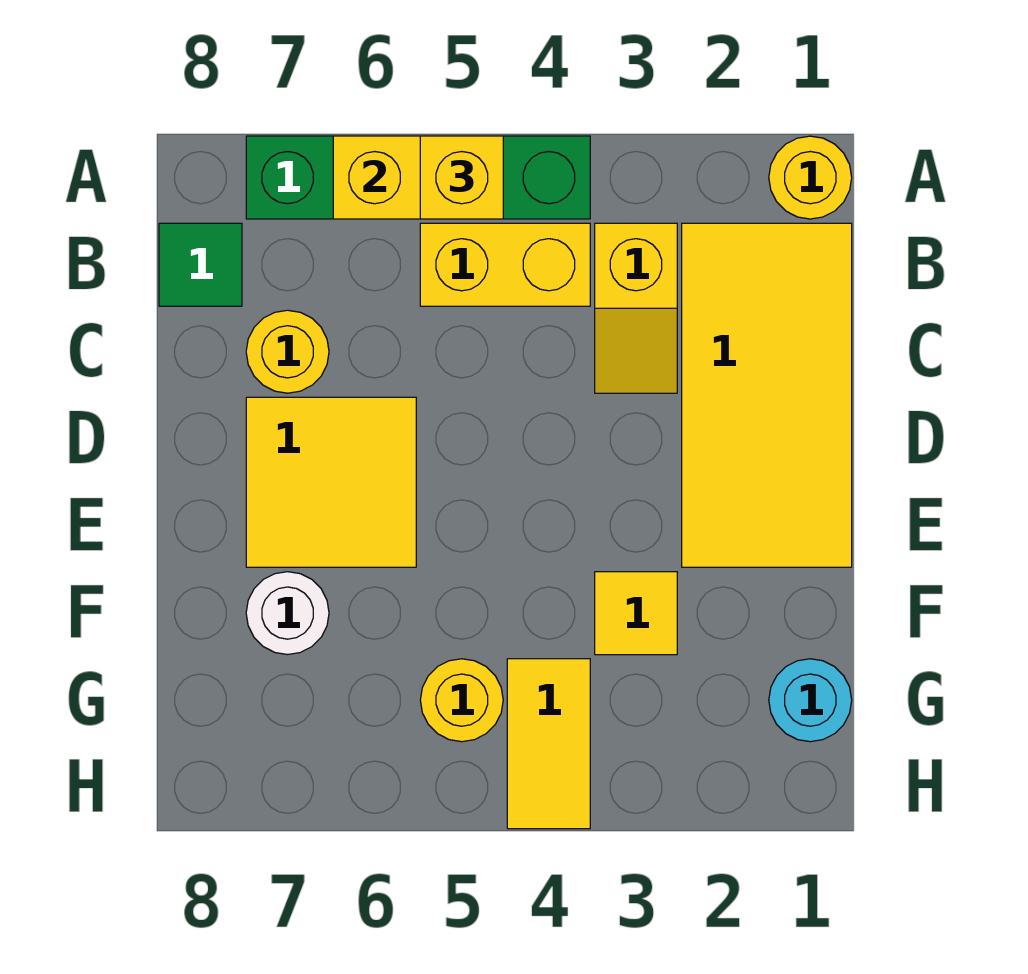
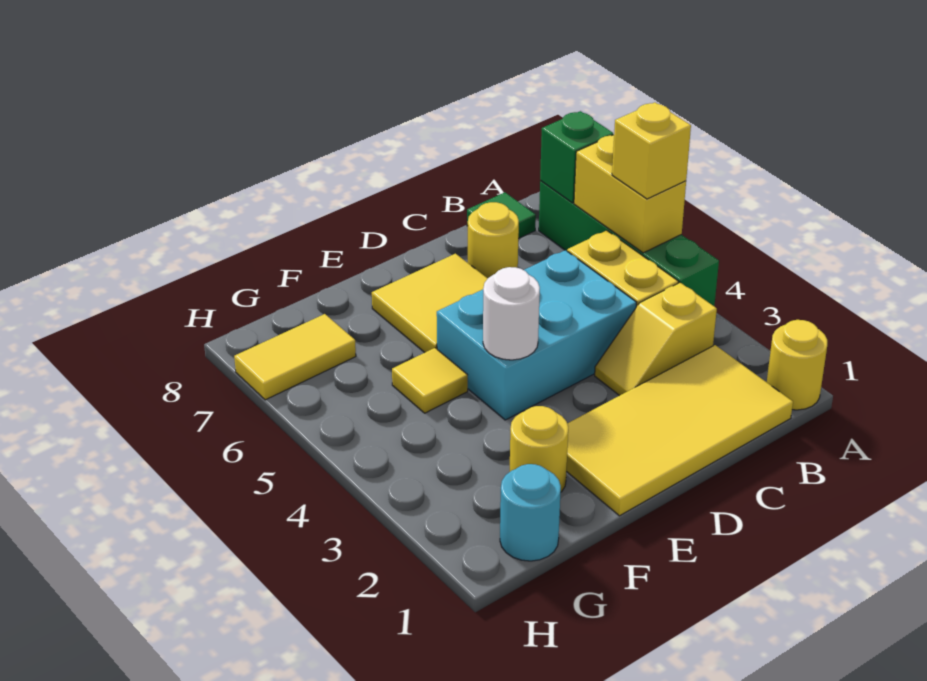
none -> green brick A7 level 2
none -> cyan brick C4:E5 level 1
yellow tile F3 level 1 -> yellow tile F5 level 1
white round brick F7 level 1 -> white round brick E4 level 2
yellow tile G4:H4 level 1 -> yellow tile G7:H7 level 1
yellow round brick G5 level 1 -> yellow round brick F2 level 1

